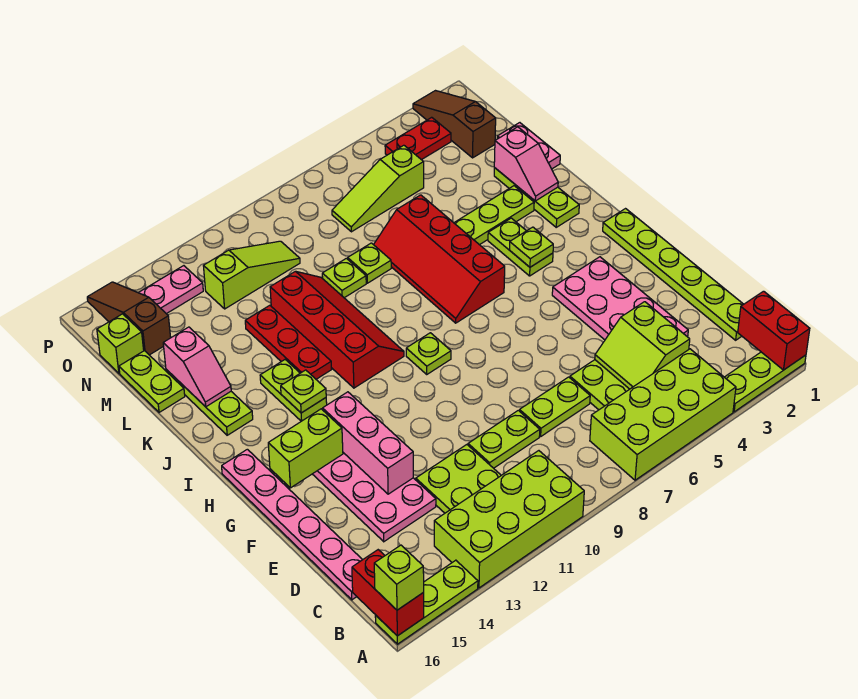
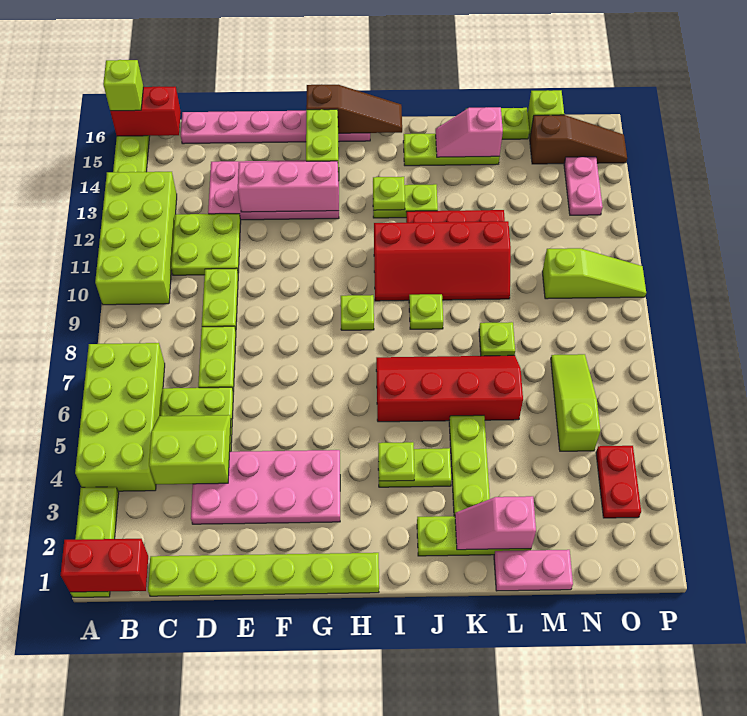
lime plate L9 level 1 -> lime plate J9 level 1
brown slope N2:P2 level 1 top N -> brown slope G16:I16 level 2 top G
lime slope N10:N12 level 1 top 12 -> lime slope N10:P10 level 1 top N

